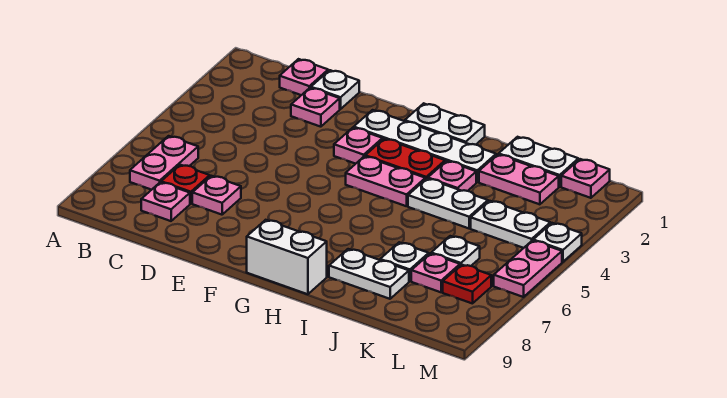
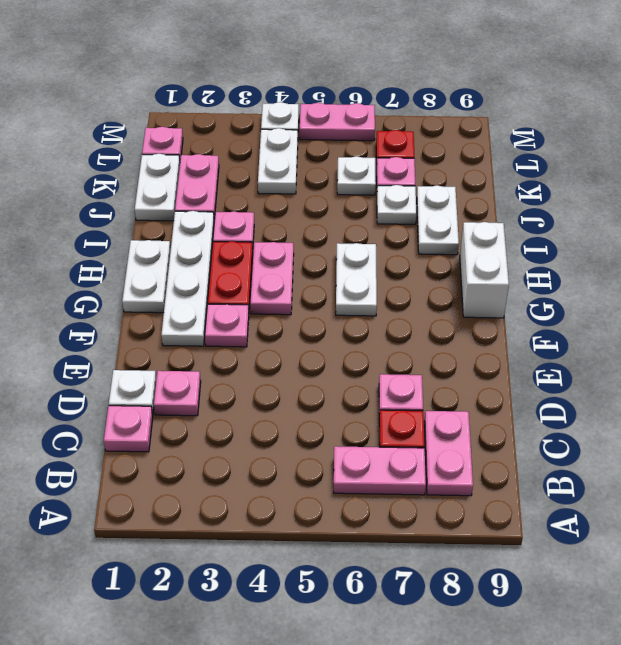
pink plate C8 level 1 -> pink plate B8:C8 level 1
white plate I4:J4 level 1 -> white plate G6:H6 level 1

